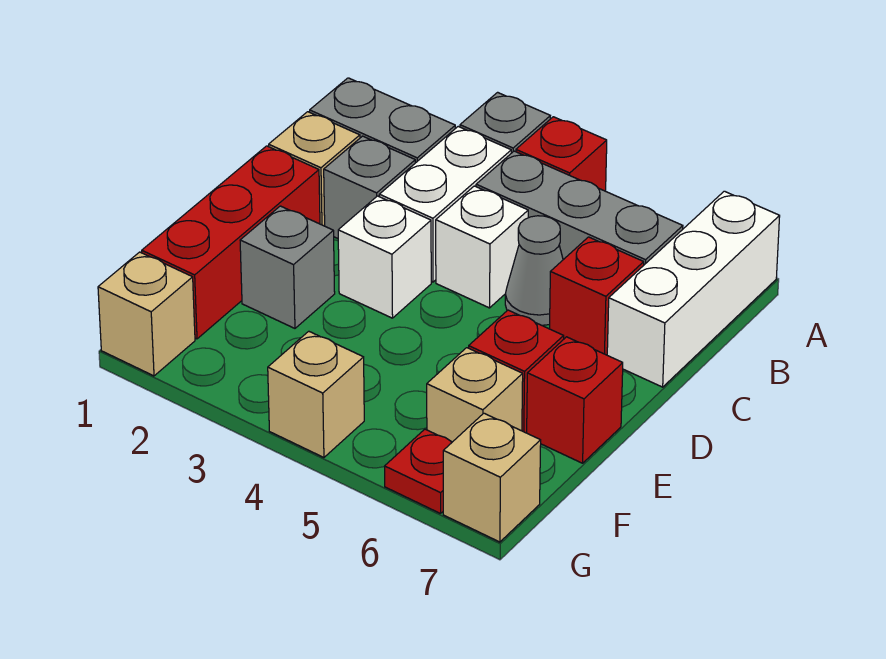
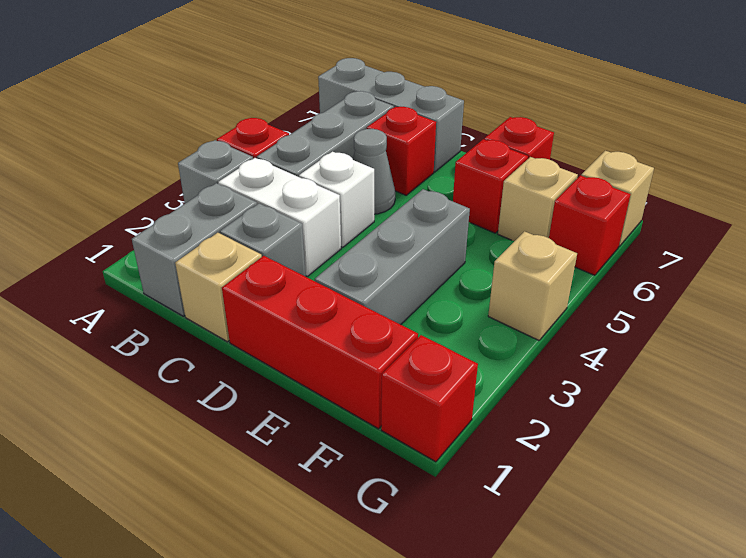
white brick A7:C7 level 1 -> grey brick A7:C7 level 1
white brick D3 level 1 -> none
grey brick E2 level 1 -> grey brick E2:E4 level 1
tan brick G1 level 1 -> red brick G1 level 1
red plate G6 level 1 -> red brick G6 level 1

